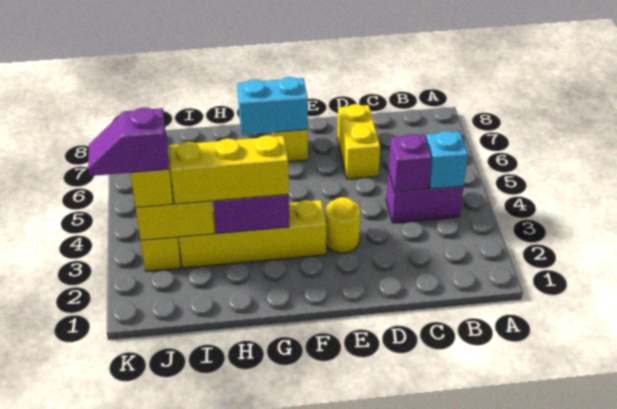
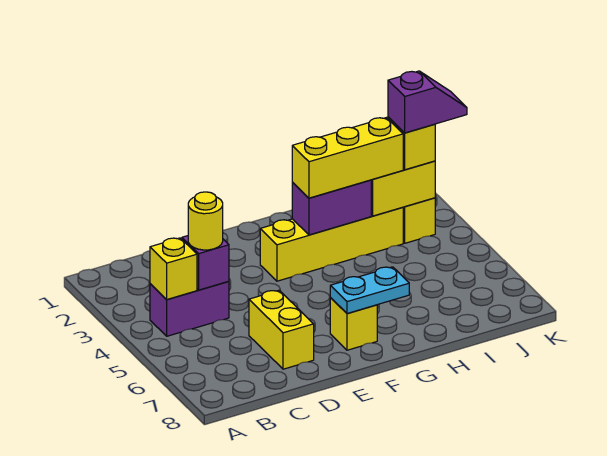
cyan brick B4 level 2 -> yellow brick B4 level 2
yellow round brick E3 level 1 -> yellow round brick C4 level 3
cyan brick F7:G7 level 2 -> cyan plate F7:G7 level 2

